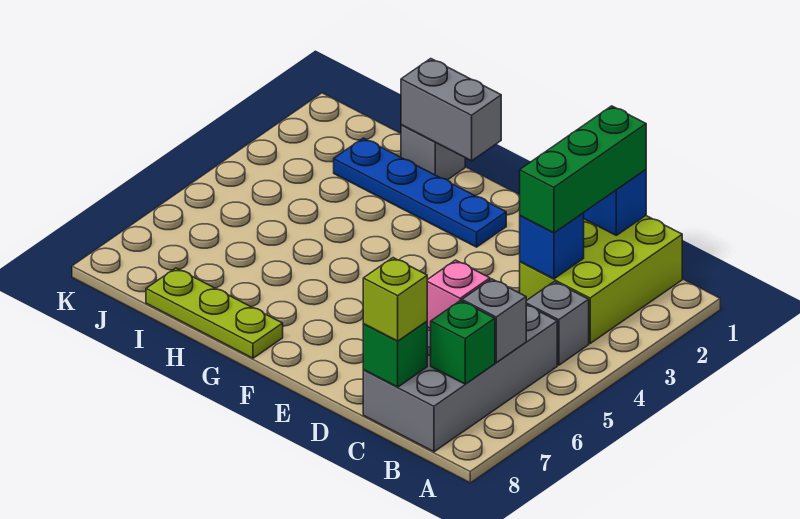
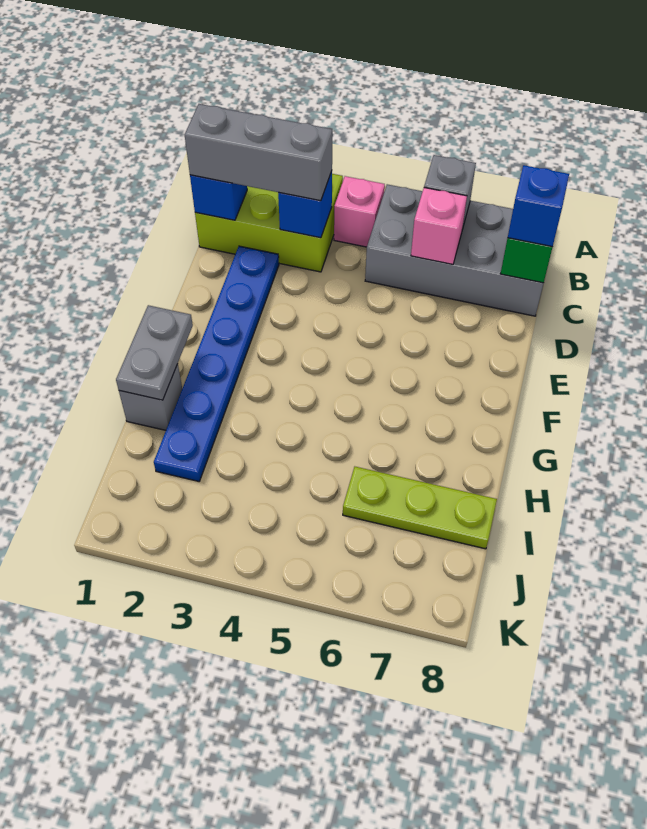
grey brick B4 level 1 -> pink brick B4 level 1
green brick B7 level 2 -> none
green brick C1:C3 level 3 -> grey brick C1:C3 level 3
lime brick C8 level 3 -> blue brick C8 level 3
blue plate F2:I2 level 1 -> blue plate D2:I2 level 1
grey brick G1:H1 level 2 -> grey plate G1:H1 level 2
lime plate G8:I8 level 1 -> lime plate I6:I8 level 1

